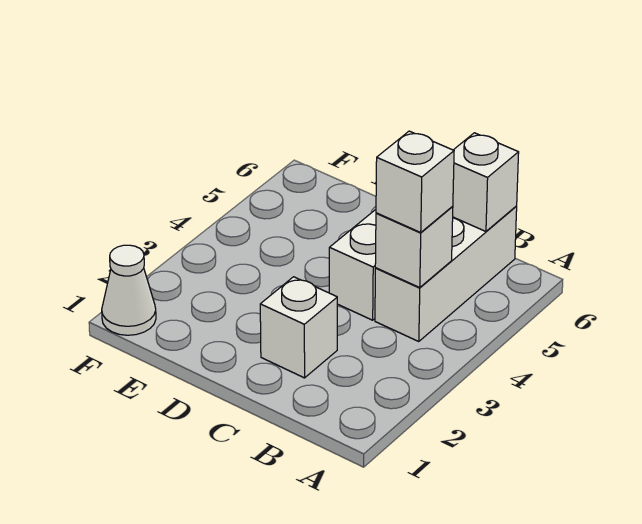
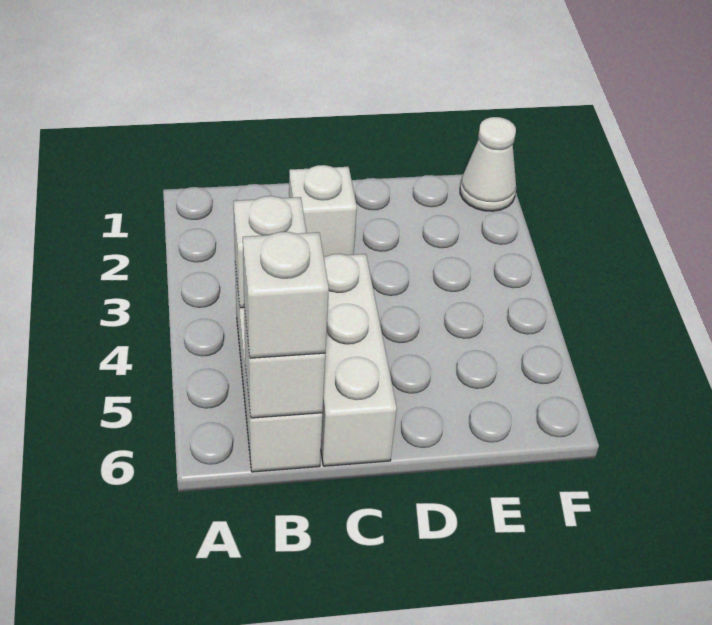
white brick B4 level 3 -> white brick B6 level 3

